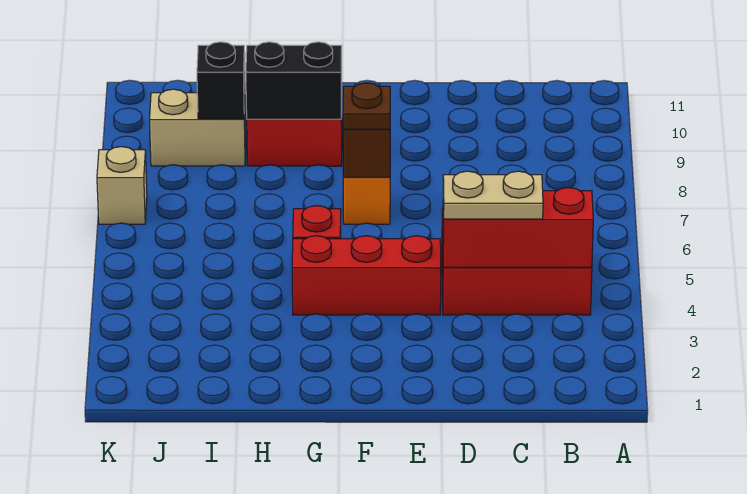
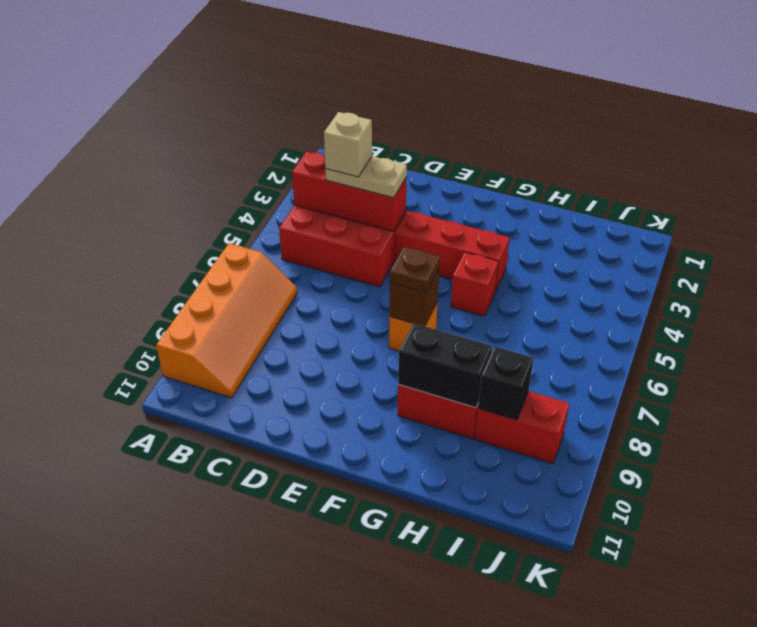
none -> orange slope A7:B10 level 1 top A
tan brick I9:J9 level 1 -> red brick I9:J9 level 1
tan brick K7 level 1 -> tan brick C4 level 4

